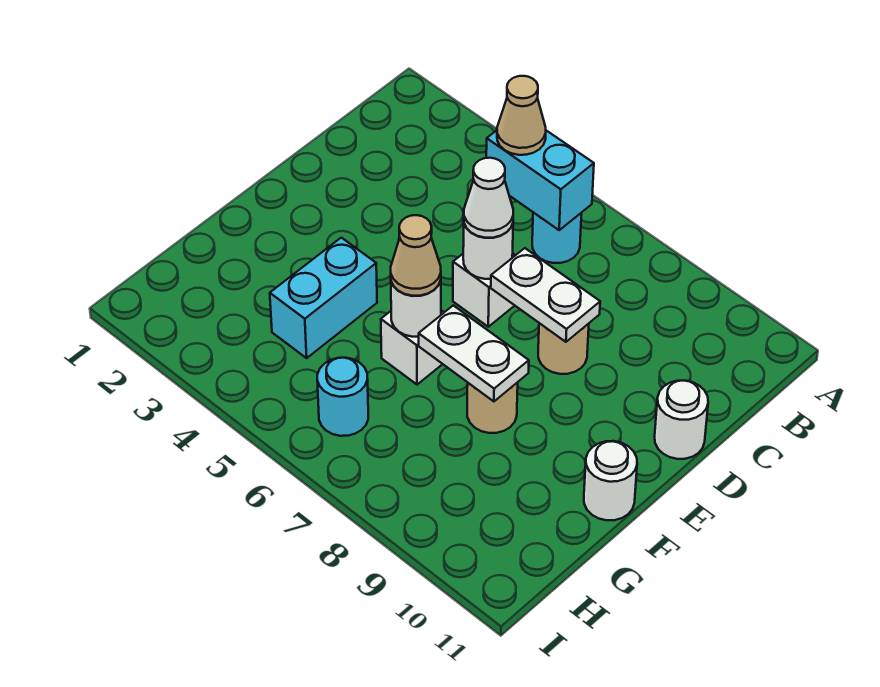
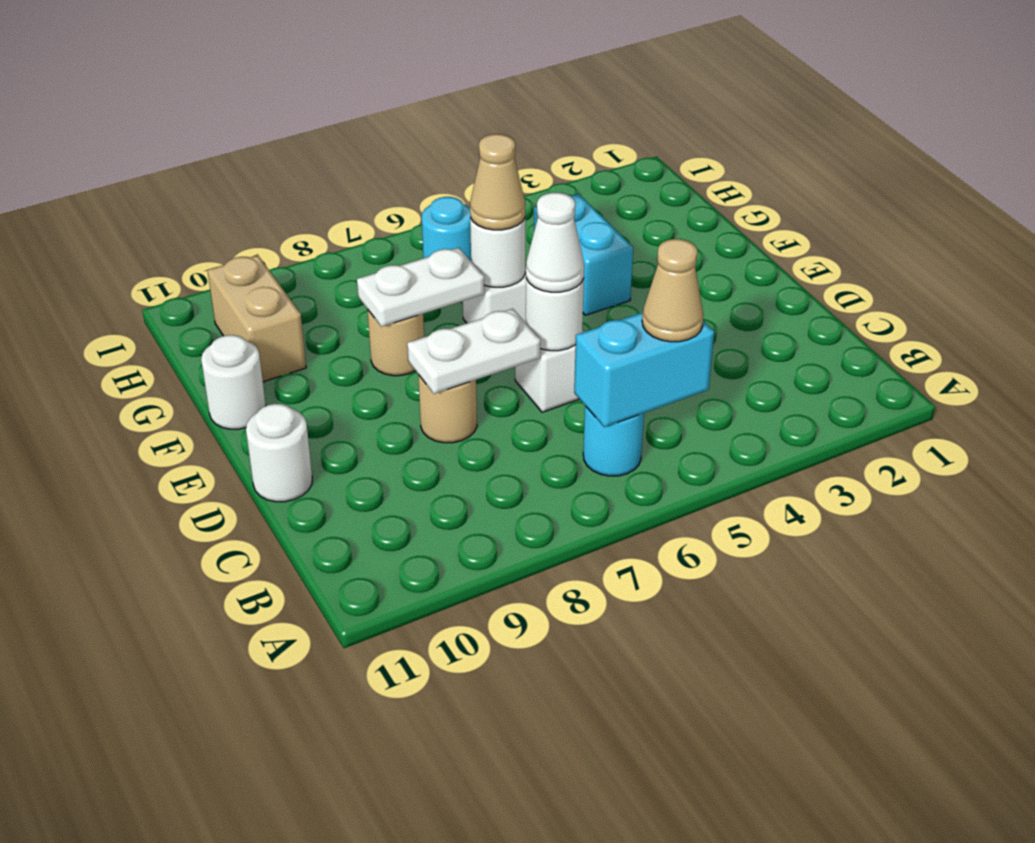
none -> tan brick G10:H10 level 1

